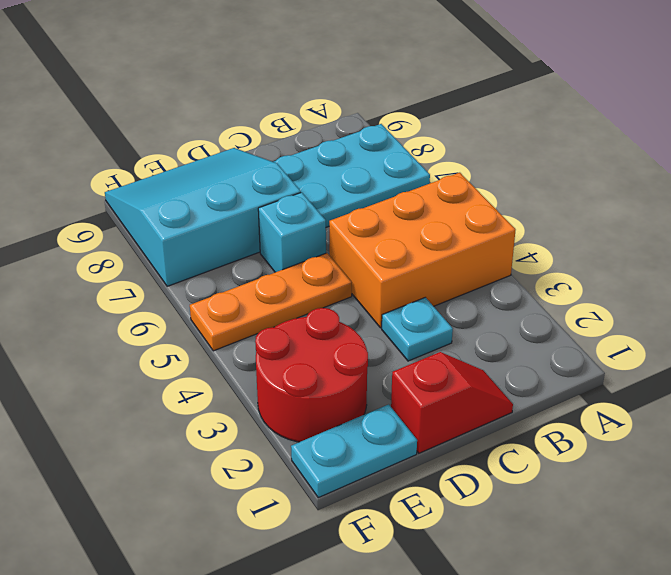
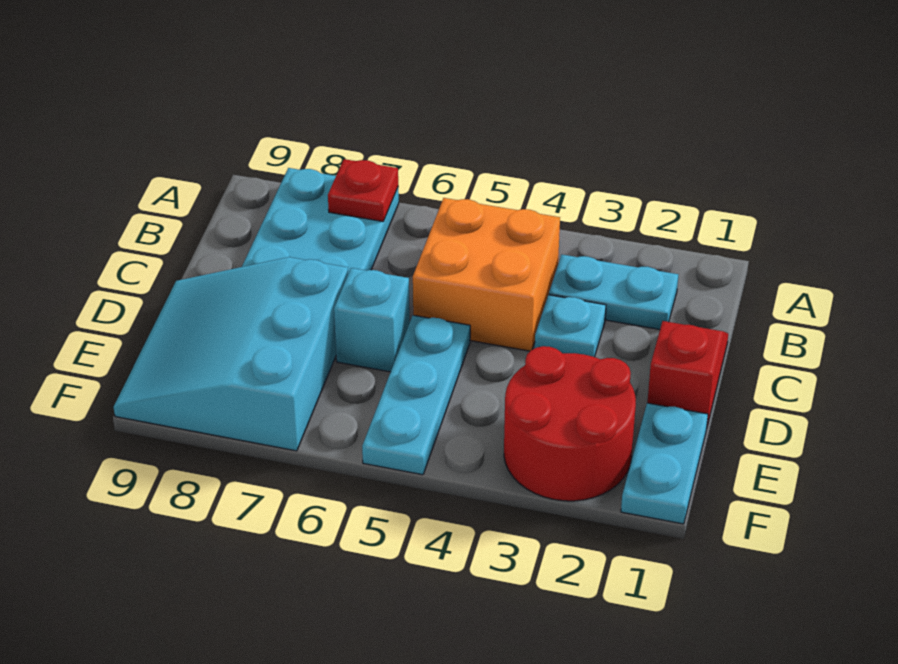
orange brick A4:C5 level 1 -> orange brick B4:C5 level 1
none -> red plate A7 level 2
none -> cyan plate B2:B3 level 1
orange plate D5:F5 level 1 -> cyan plate D5:F5 level 1

